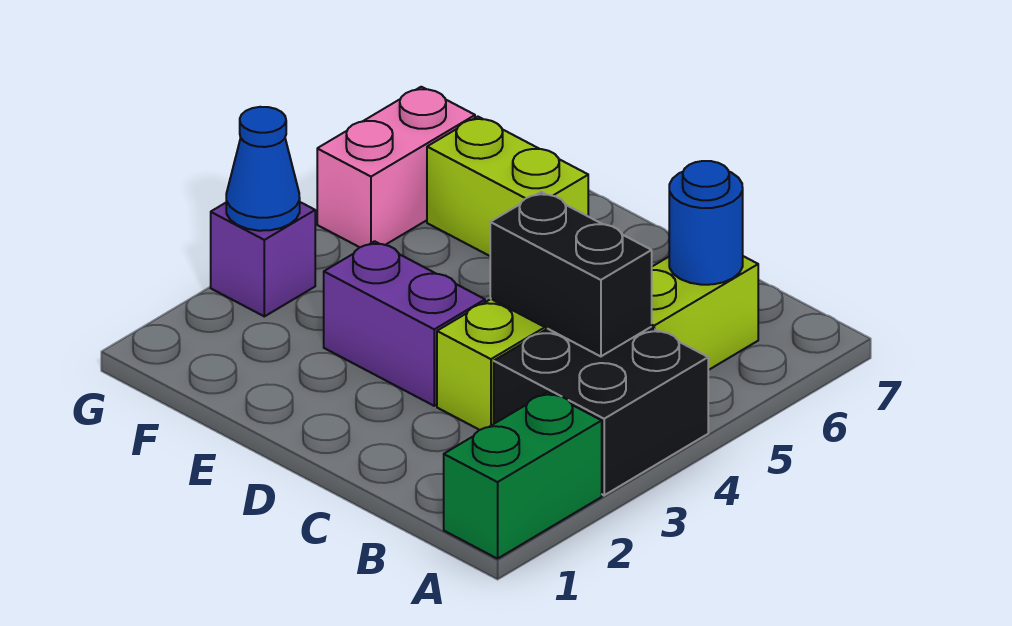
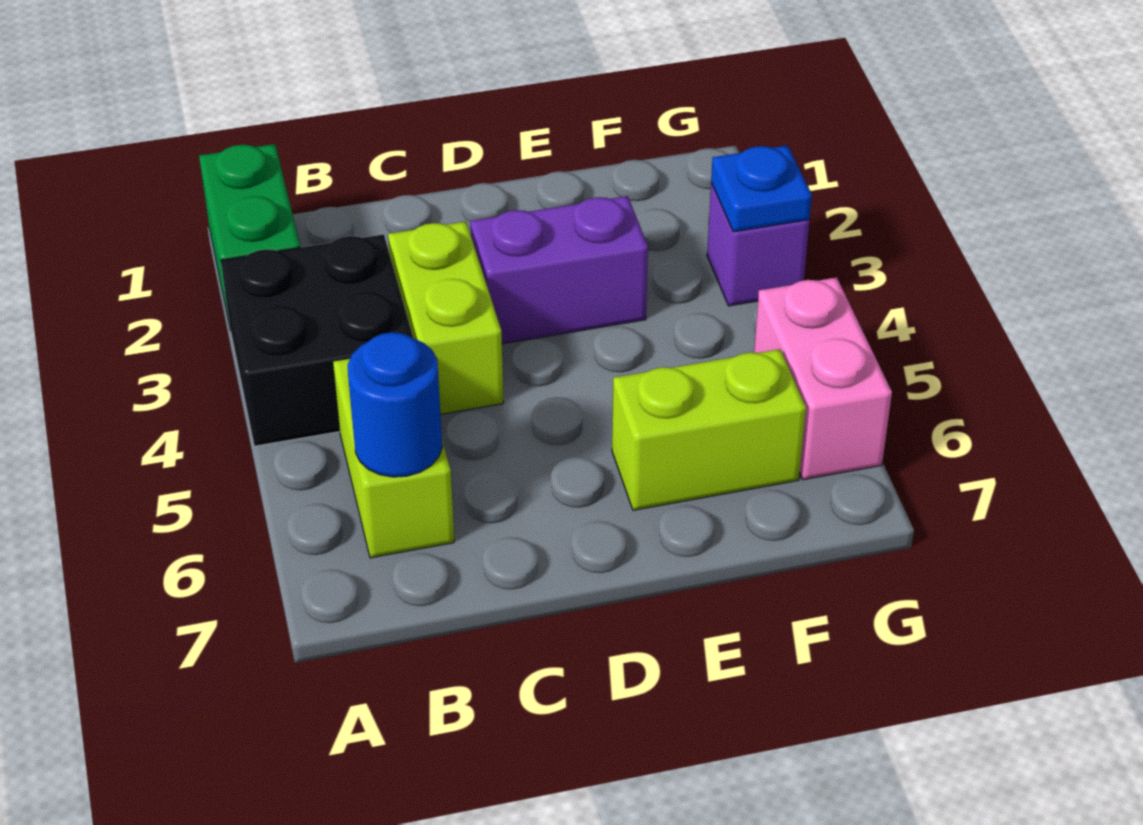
black brick B4:C4 level 2 -> none
blue cone G3 level 2 -> blue plate G3 level 2

